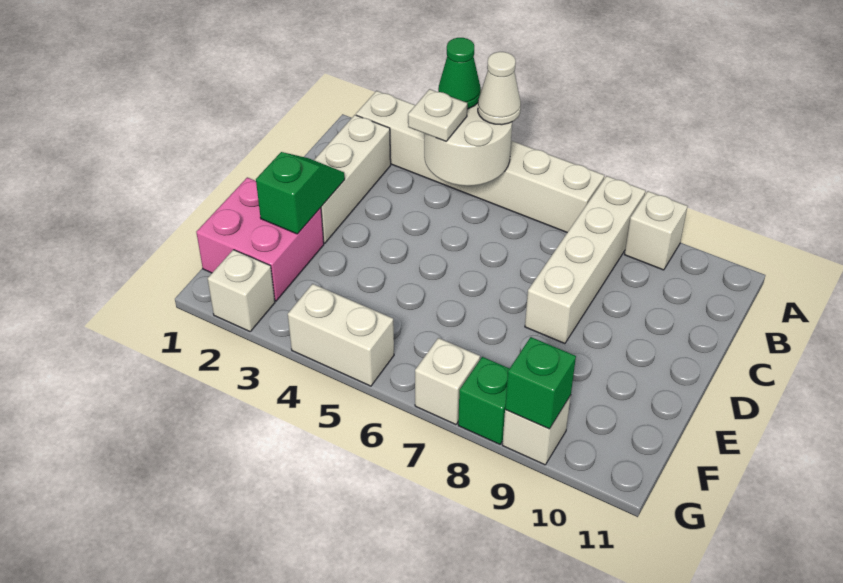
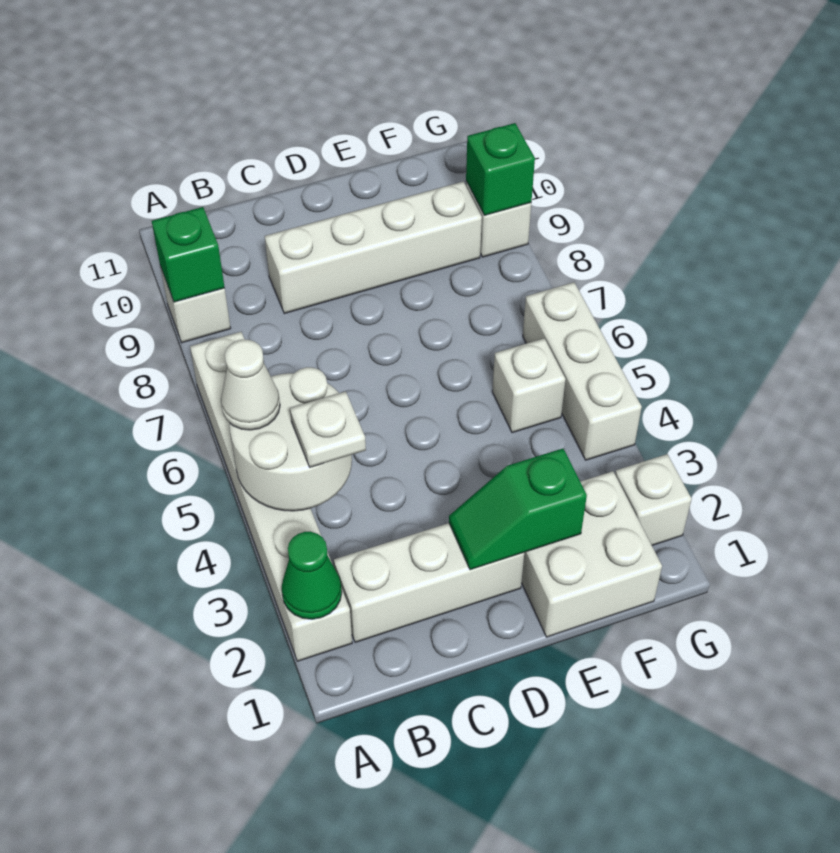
green cone A4 level 3 -> green cone A2 level 2
white brick A8:D8 level 1 -> white brick C9:F9 level 1
pink brick E1:F2 level 1 -> white brick E1:F2 level 1
white brick G4:G5 level 1 -> white brick G4:G6 level 1
white brick G7 level 1 -> white brick F5 level 1
green brick G8 level 1 -> green brick A9 level 2

